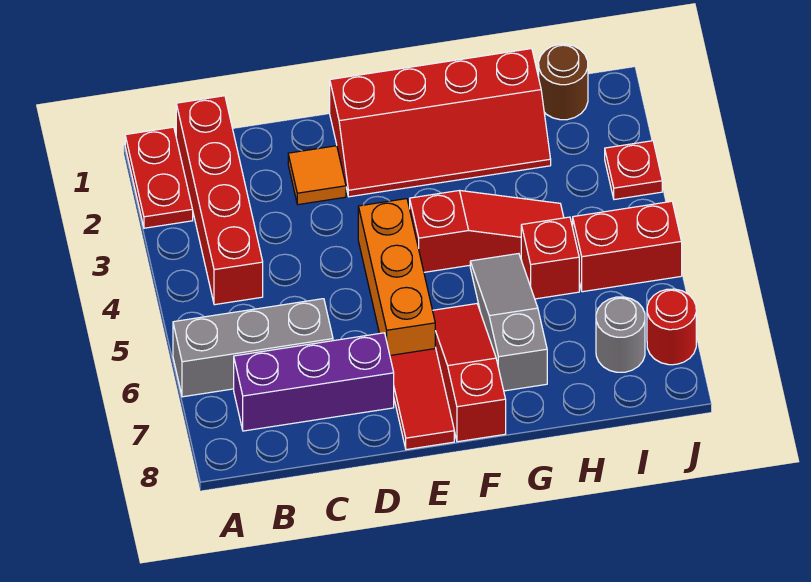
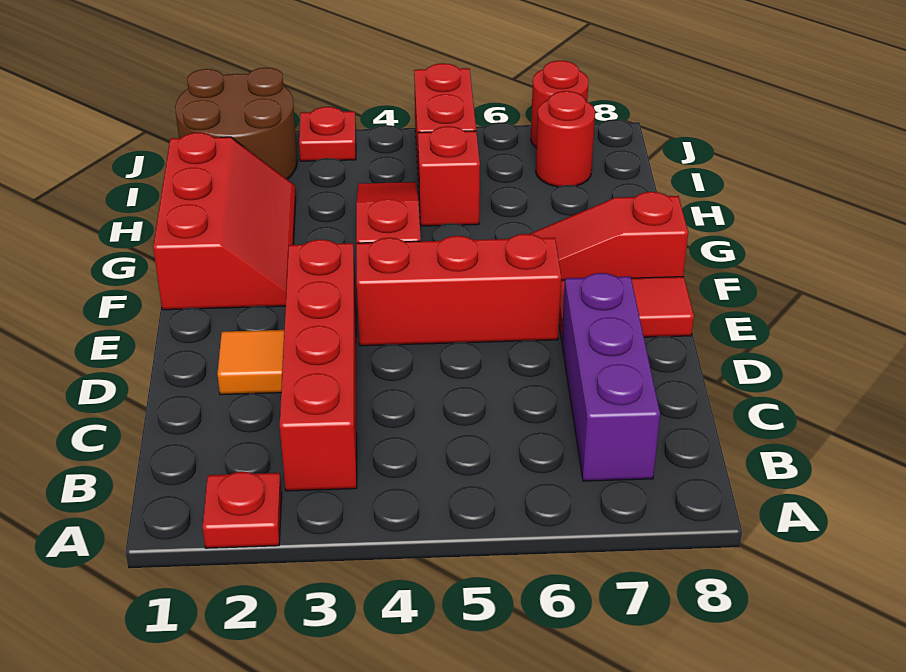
red plate A1:A2 level 1 -> red plate A2 level 1
grey brick A6:C6 level 1 -> none
red brick B1:B4 level 1 -> red brick B3:E3 level 1
red slope E1:H2 level 1 top 1 -> red slope F1:H2 level 1 top 1
orange brick E4:E6 level 1 -> red brick E4:E6 level 1
grey slope G5:G7 level 1 top 7 -> none
brown round brick I1 level 1 -> brown round brick I1:J2 level 1
grey round brick I7 level 1 -> red round brick I7 level 1

